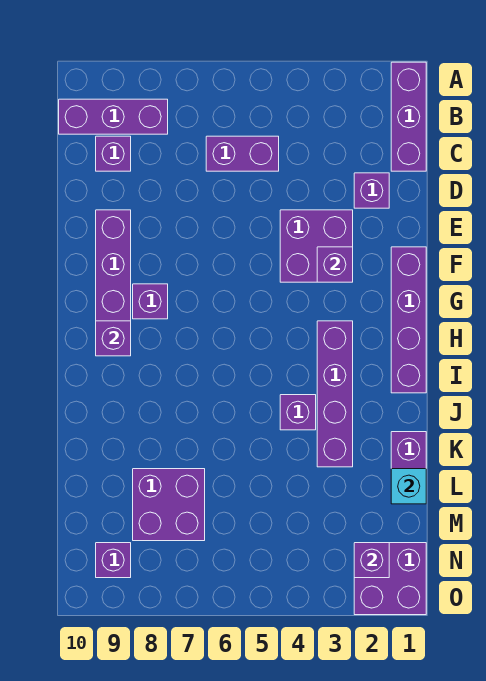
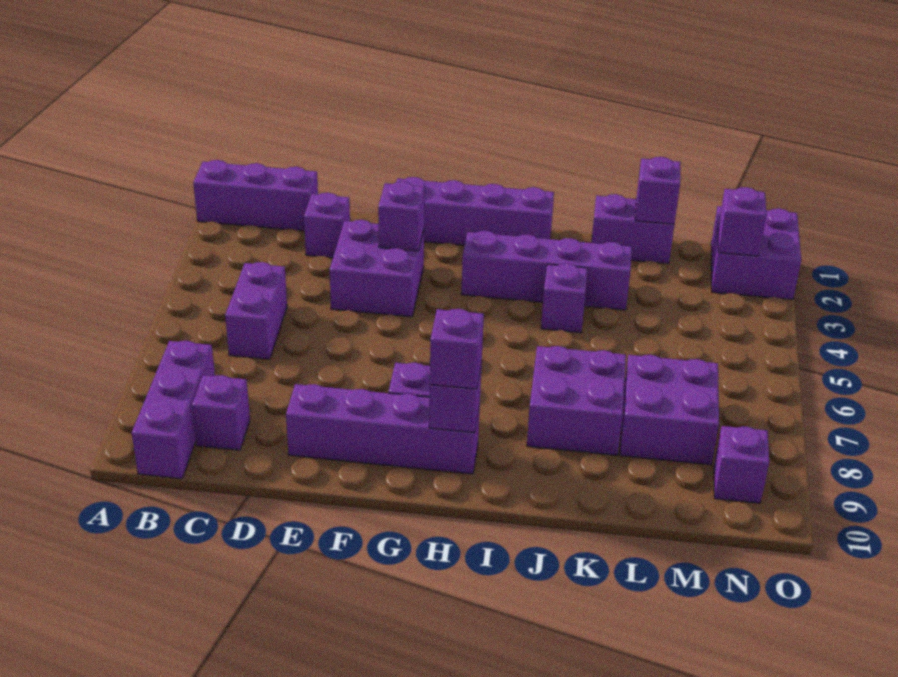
none -> purple brick H9 level 3
none -> purple brick J7:K8 level 1
cyan brick L1 level 2 -> purple brick L1 level 2

